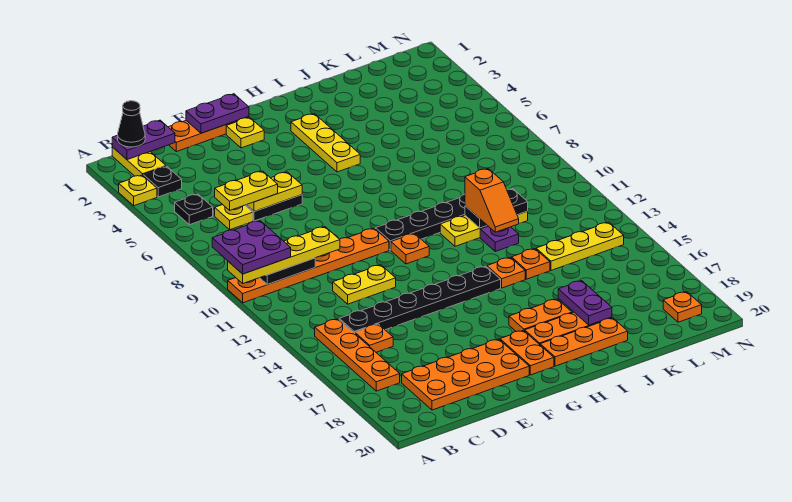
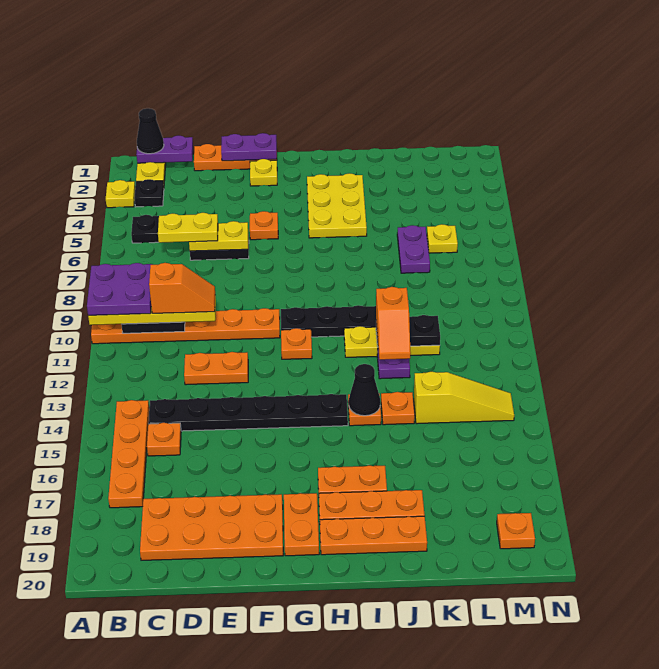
yellow plate C6 level 1 -> yellow plate L6 level 1
none -> orange slope C10:D10 level 4 top C
yellow plate D12:E12 level 1 -> orange plate D12:E12 level 1
none -> orange plate F5 level 1
yellow plate H3:H5 level 1 -> yellow plate H3:I5 level 1
none -> black cone I14 level 2
purple plate J17:J18 level 2 -> purple plate K6:K7 level 1
yellow plate K14:M14 level 1 -> yellow slope K14:M14 level 1 top K

